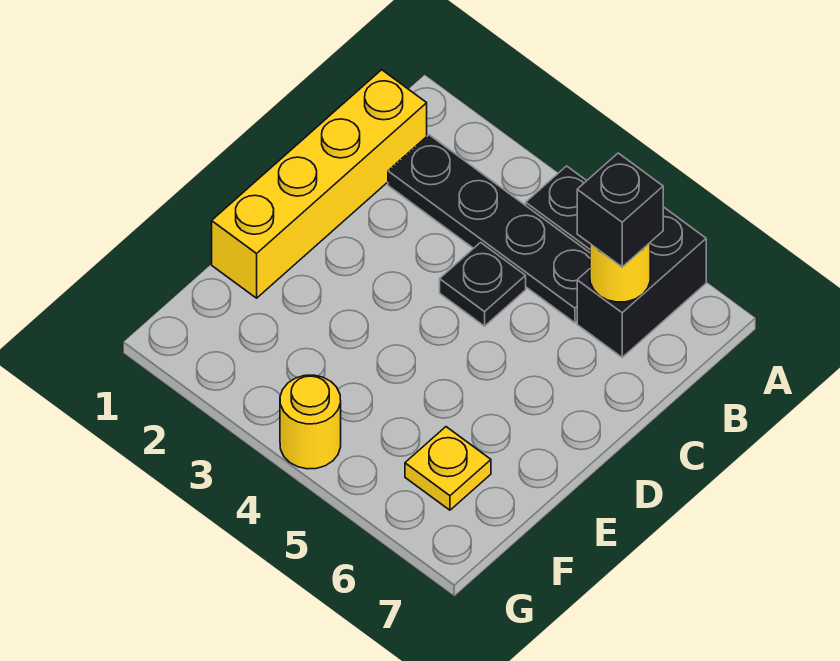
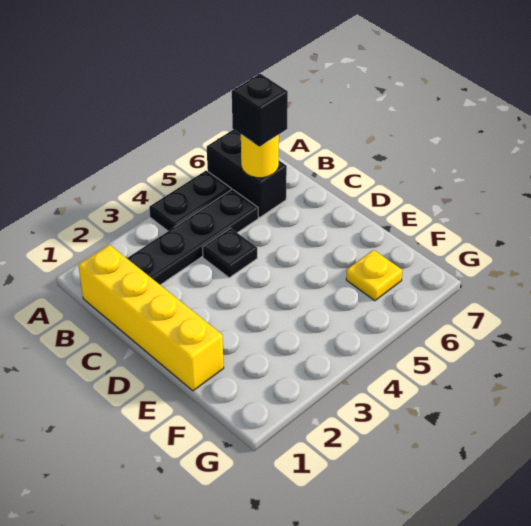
yellow round brick G4 level 1 -> none

